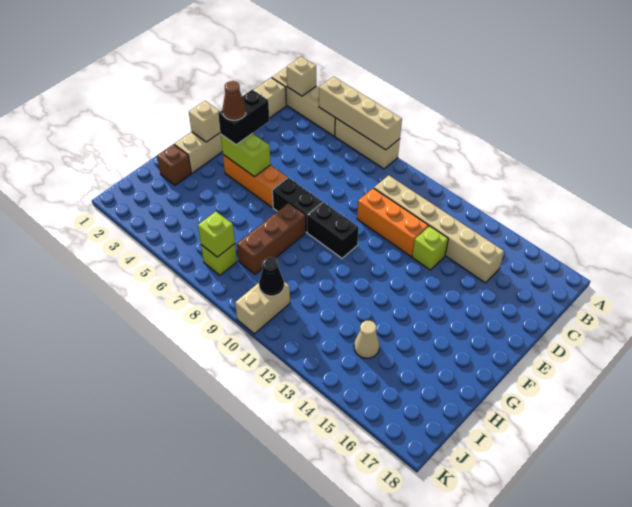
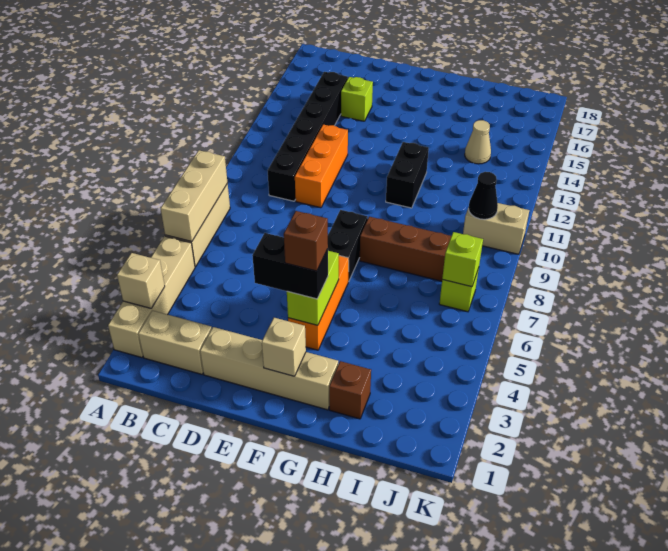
tan brick A5:A8 level 2 -> tan brick A6:A8 level 2
tan brick C10:C15 level 1 -> black brick C10:C15 level 1
lime brick D13 level 1 -> lime brick D15 level 1
brown cone F4 level 4 -> brown brick F4 level 4
black brick F9:F10 level 1 -> black brick G11:G12 level 1

